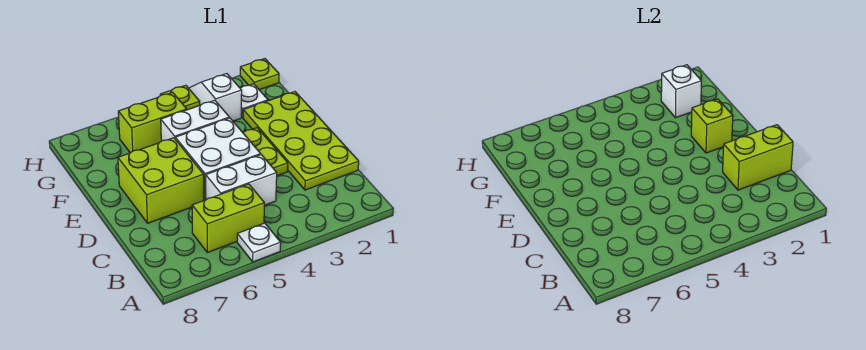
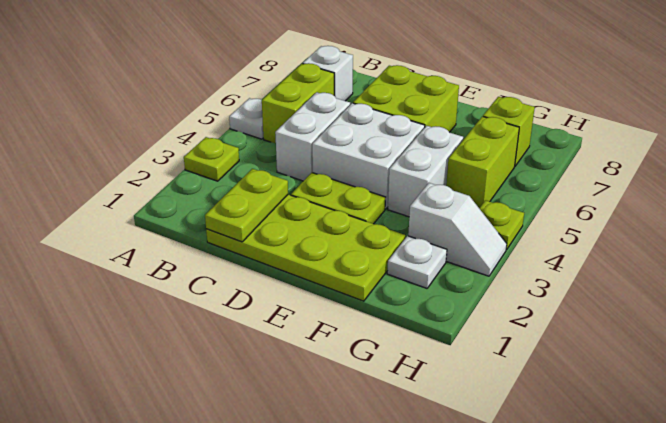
lime brick C1:C2 level 2 -> lime plate C1:C2 level 2
lime brick E2 level 2 -> lime brick G7 level 1
white brick G2 level 2 -> white brick B7 level 1
lime plate H1 level 1 -> lime plate A3 level 1

